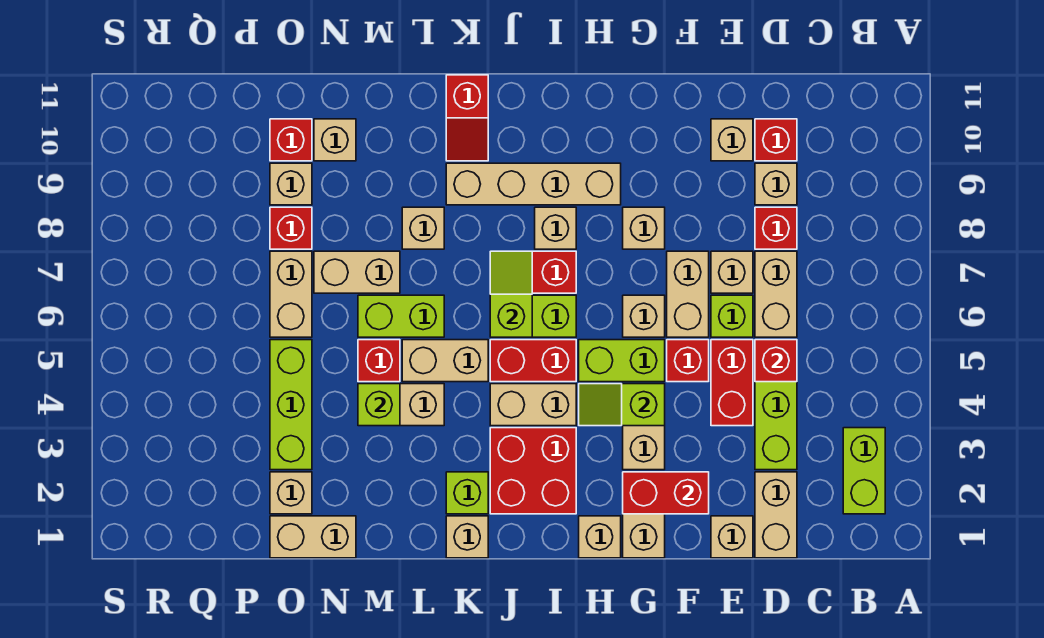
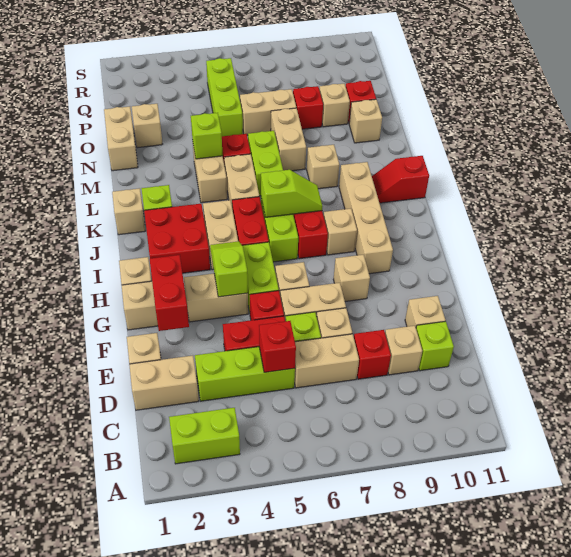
red brick D10 level 1 -> lime brick D10 level 1
lime brick O3:O5 level 1 -> lime brick O5:Q5 level 1

